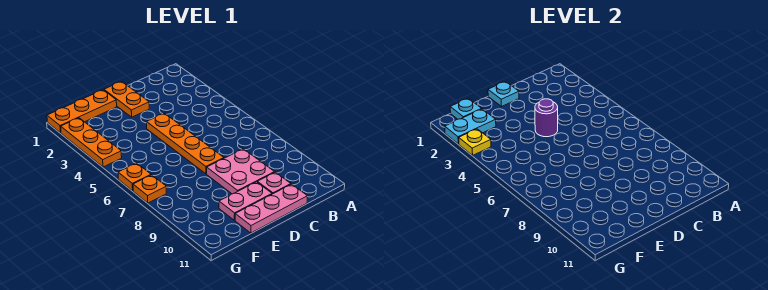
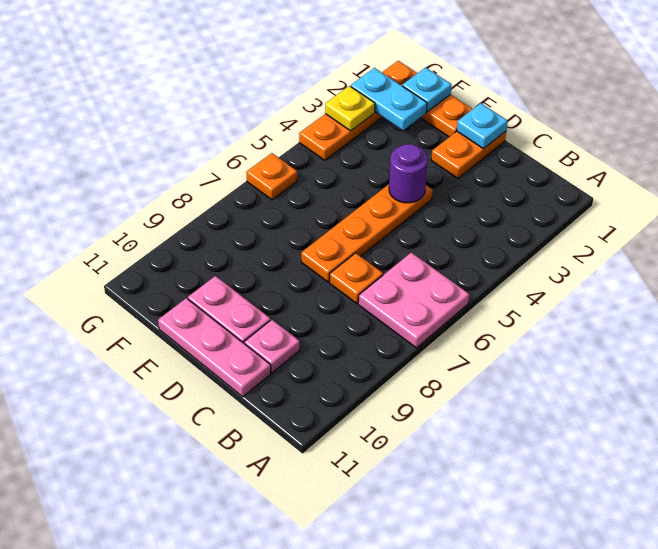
pink plate C8:D9 level 1 -> pink plate A6:B7 level 1
orange plate G7 level 1 -> orange plate C7 level 1

